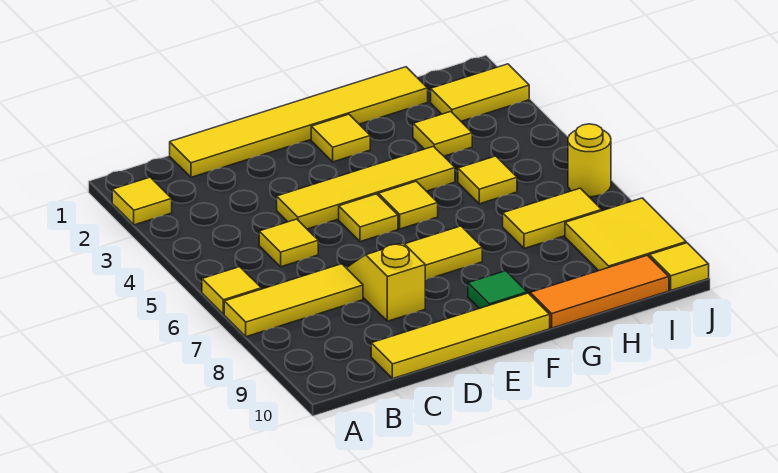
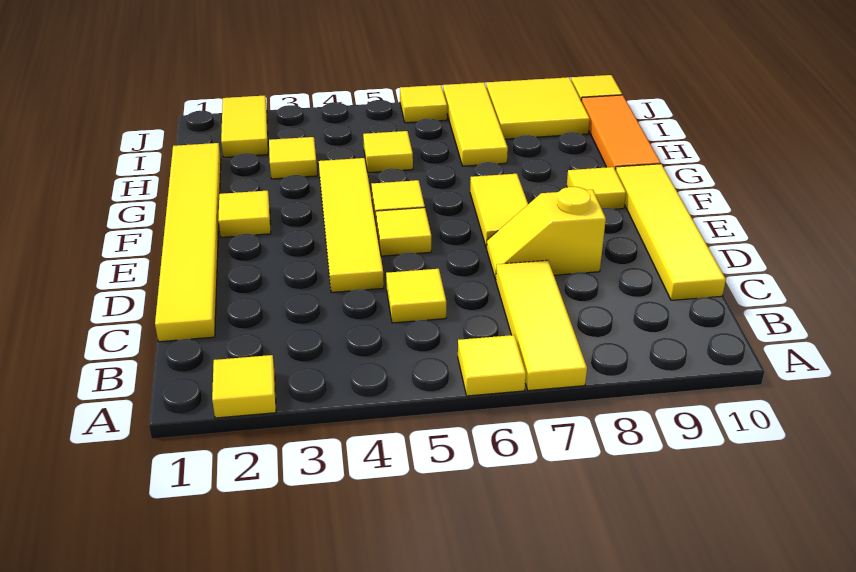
green tile F9 level 1 -> yellow tile F9 level 1
yellow tile H7:I7 level 1 -> yellow tile H7:J7 level 1
yellow round brick J6 level 1 -> yellow tile J6 level 1

